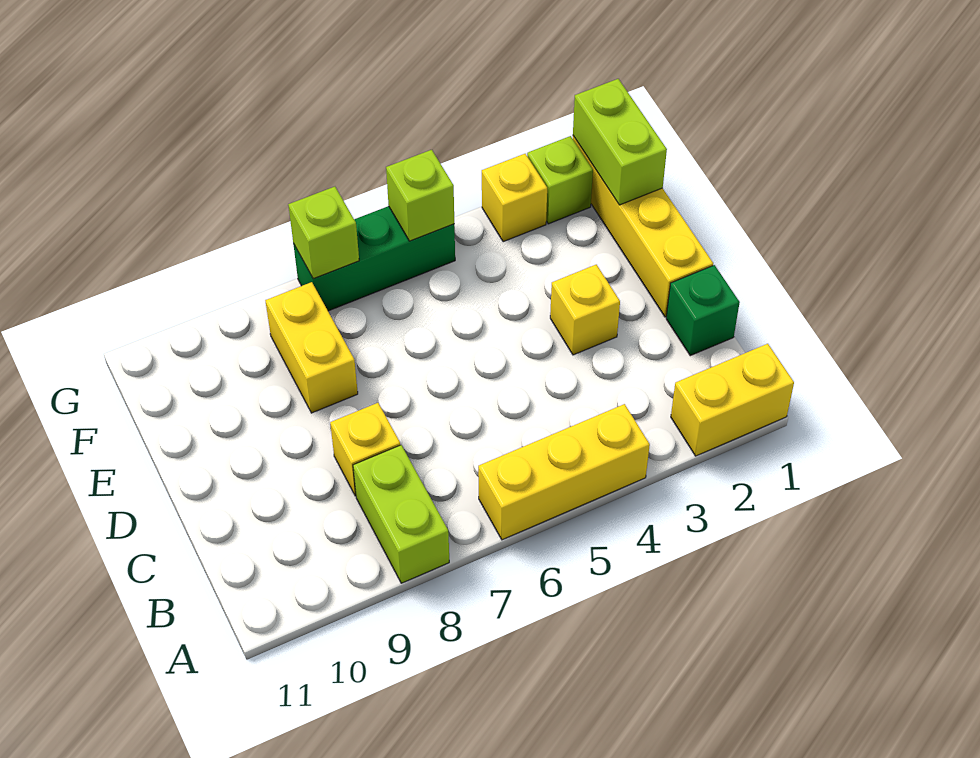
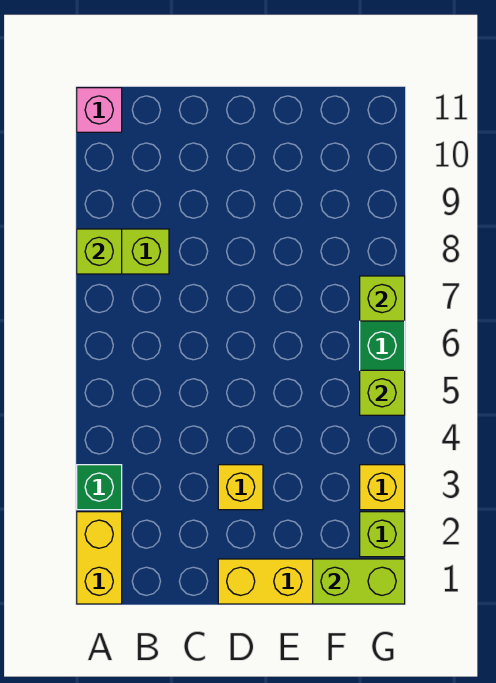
yellow brick A4:A6 level 1 -> none
none -> lime brick A8 level 2
none -> pink brick A11 level 1
green brick C1 level 1 -> green brick A3 level 1
yellow brick C8 level 1 -> none
yellow brick E8:F8 level 1 -> none

